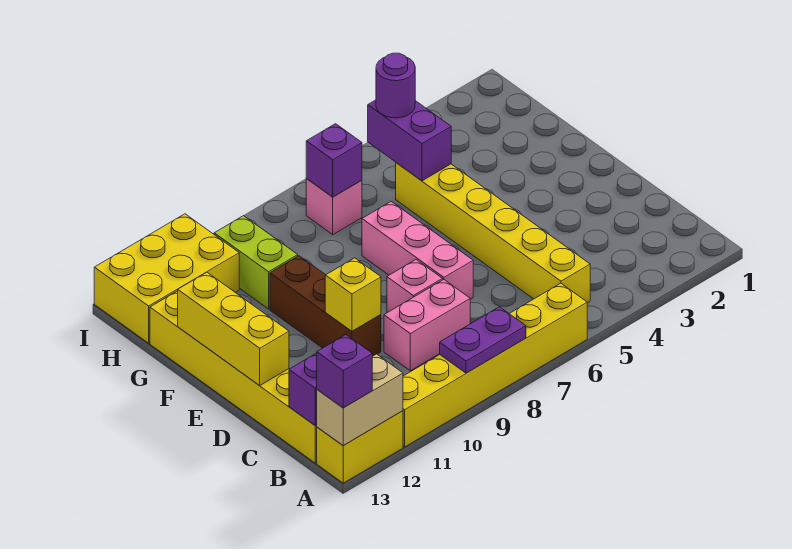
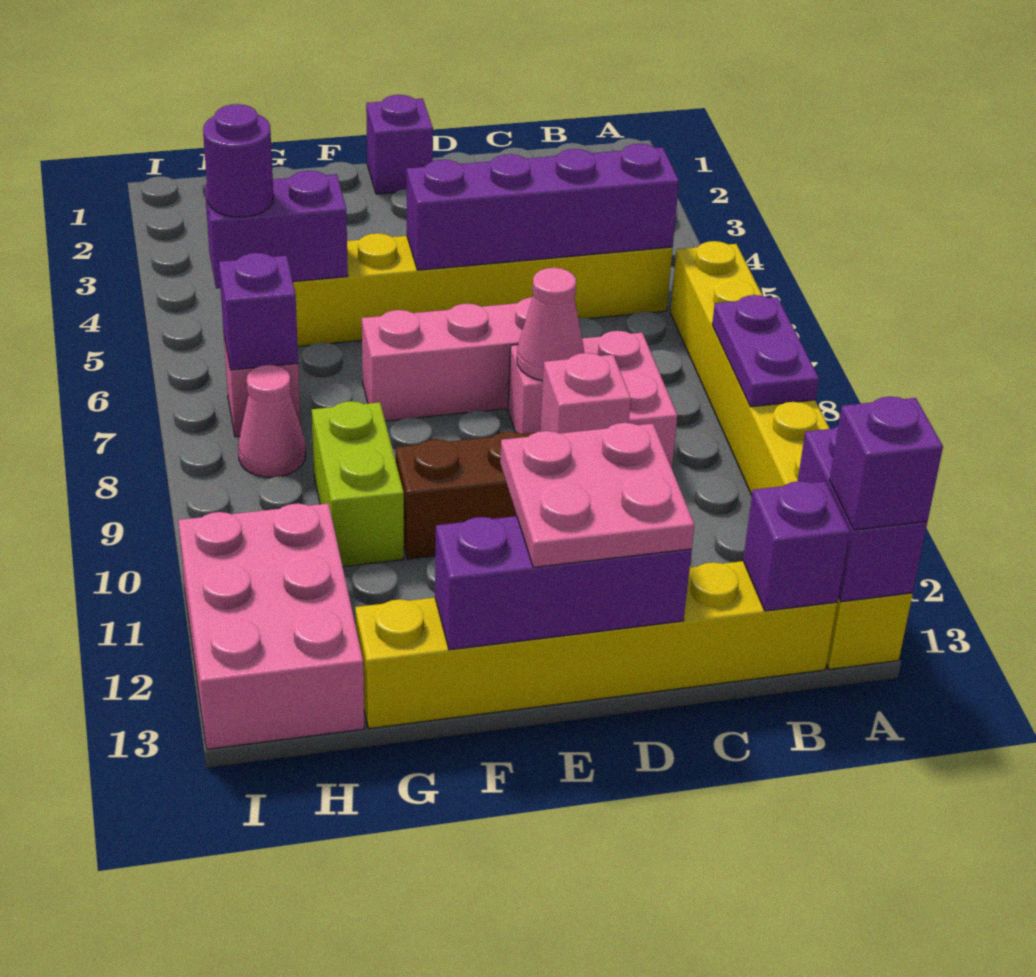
tan brick A12:A13 level 2 -> purple brick A12:A13 level 2
none -> purple brick B5:E5 level 2
none -> pink cone D8 level 2
yellow brick D10 level 2 -> pink brick D10 level 2
none -> pink plate D12:E13 level 3
yellow brick D13:F13 level 2 -> purple brick D13:F13 level 2
none -> purple brick E1 level 1
lime brick G10:H10 level 1 -> lime brick G9:G10 level 1
none -> pink cone H8 level 1
yellow brick H11:I13 level 1 -> pink brick H11:I13 level 1

